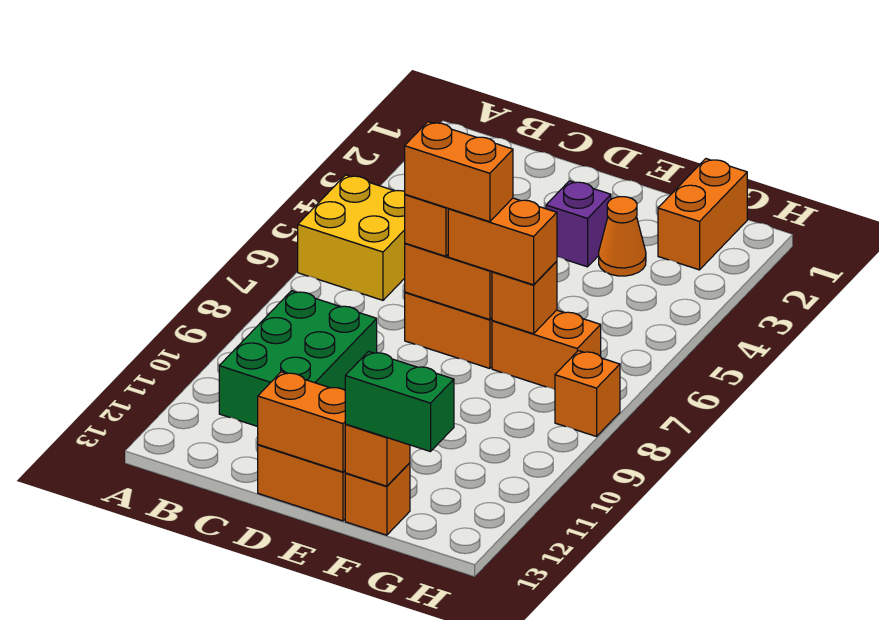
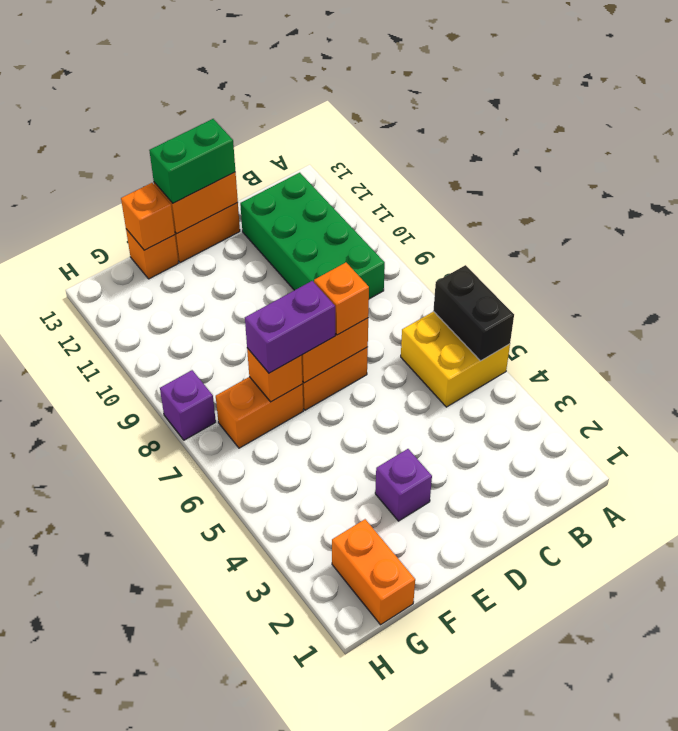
none -> black brick A5:A6 level 2
green brick B9:C11 level 1 -> green brick B9:C12 level 1
orange brick D7:E7 level 4 -> none
orange brick E7:F7 level 3 -> purple brick E7:F7 level 3
orange cone F3 level 1 -> none
green brick F13:G13 level 3 -> green brick D13:E13 level 3
orange brick H8 level 1 -> purple brick H8 level 1

